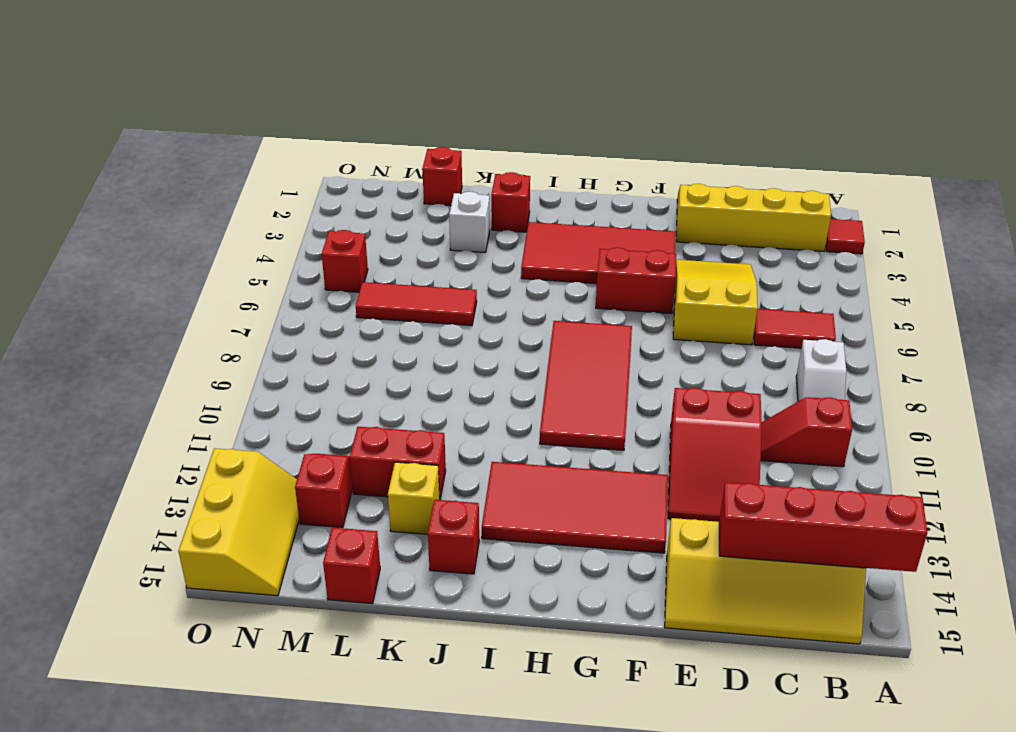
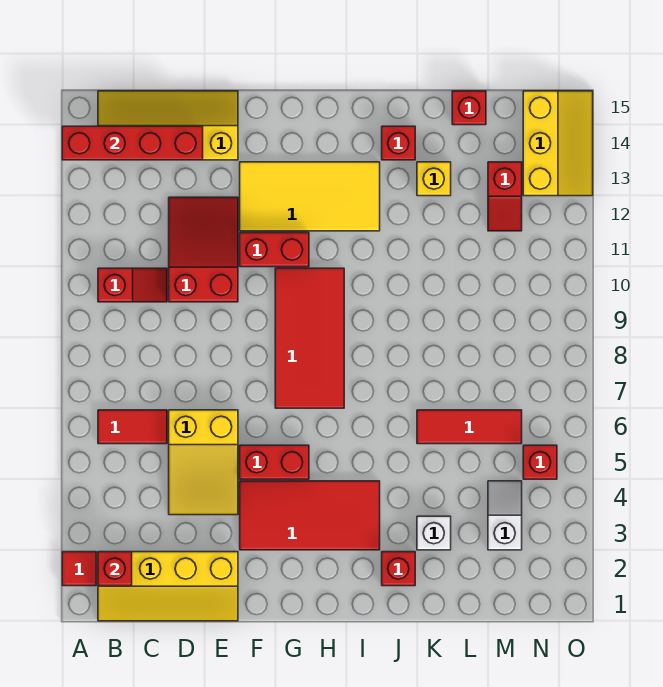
white slope B8:B9 level 1 top 8 -> white slope M3:M4 level 1 top 3
red tile F12:I13 level 1 -> yellow tile F12:I13 level 1
red brick K12:L12 level 1 -> red brick F11:G11 level 1
red brick L1 level 1 -> red brick B2 level 2
yellow slope N13:O15 level 1 top O -> yellow slope N13:O15 level 1 top N

